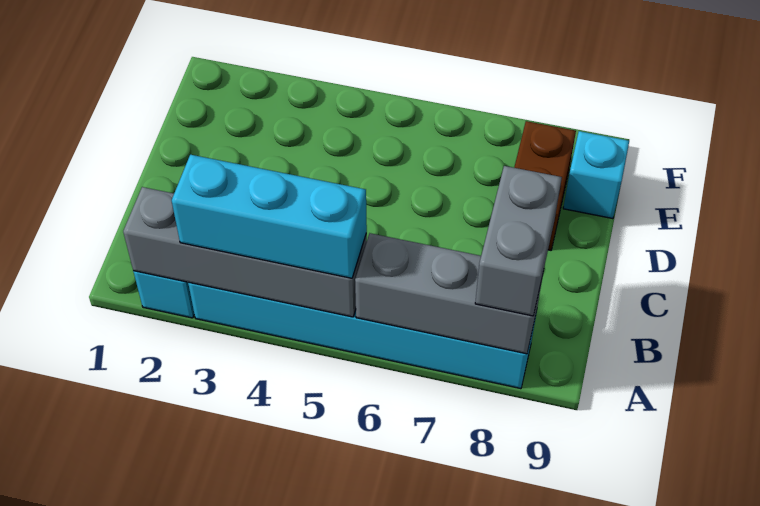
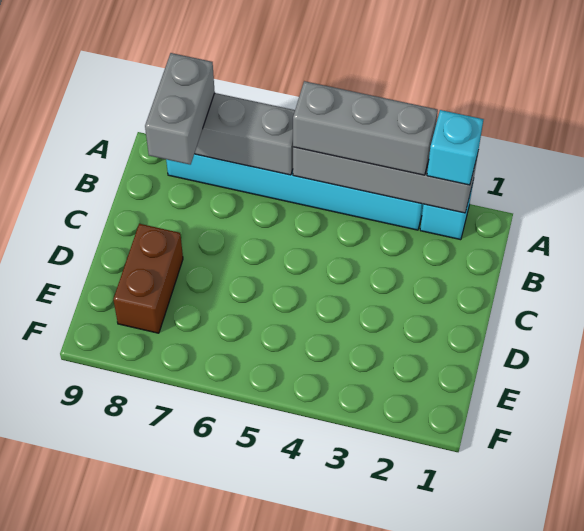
cyan brick A3:A5 level 3 -> grey brick A3:A5 level 3
cyan brick E9 level 1 -> cyan brick A2 level 3

